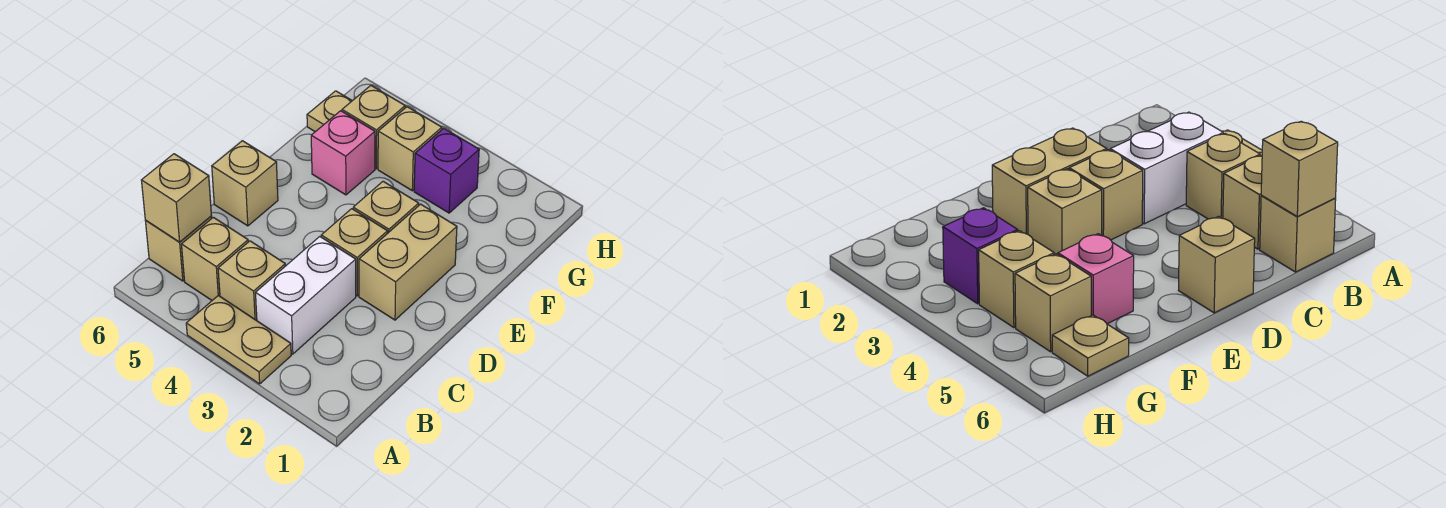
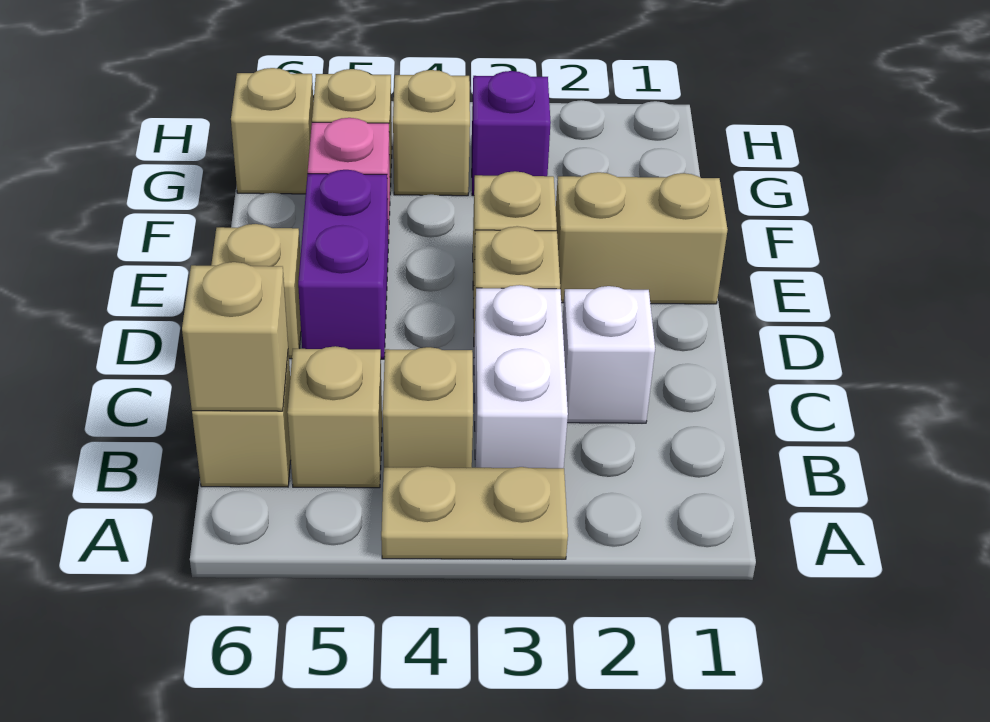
none -> white brick C2 level 1
tan brick D2:E2 level 1 -> tan brick E1:E2 level 1
none -> purple brick D5:E5 level 1
tan plate G6 level 1 -> tan brick G6 level 1

